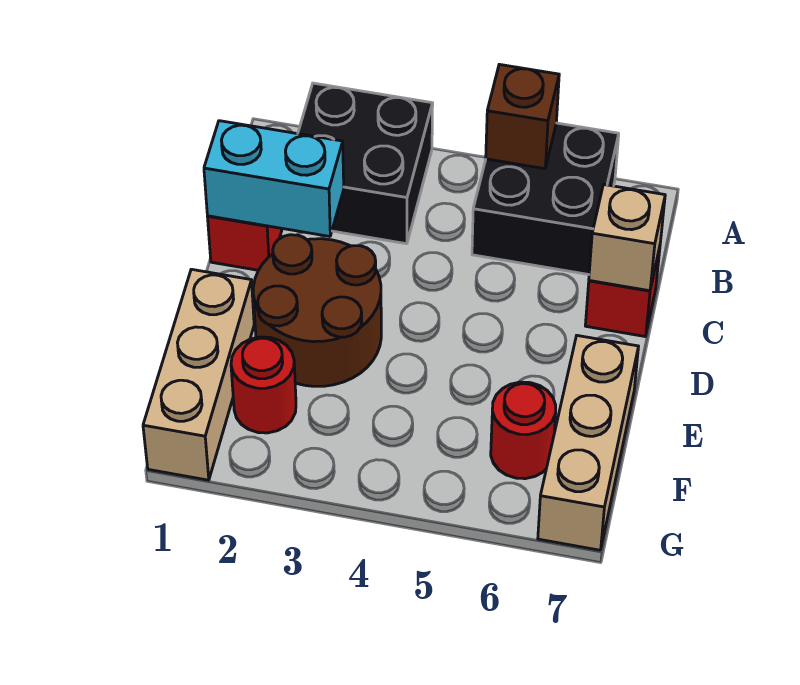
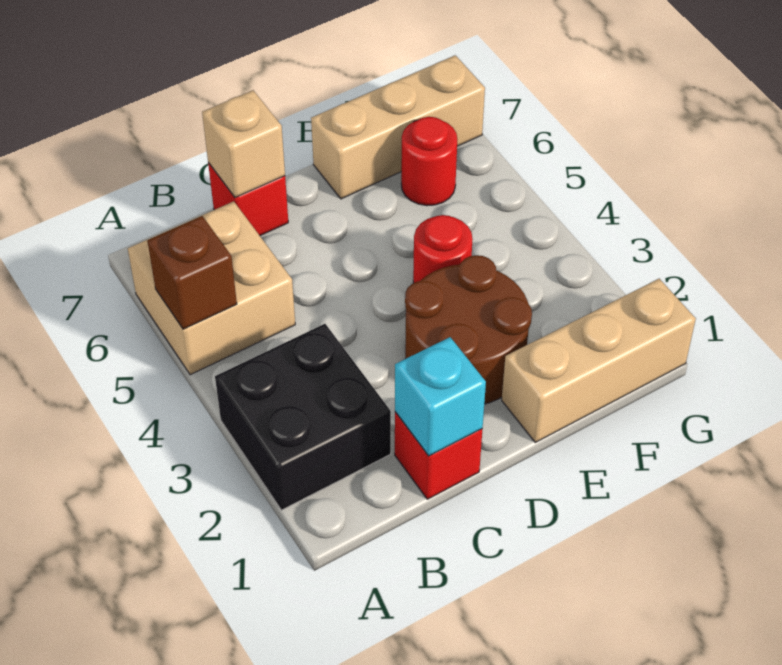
black brick A5:B6 level 1 -> tan brick A5:B6 level 1
cyan brick C1:C2 level 2 -> cyan brick C1 level 2
red round brick F2 level 1 -> red round brick E4 level 1

